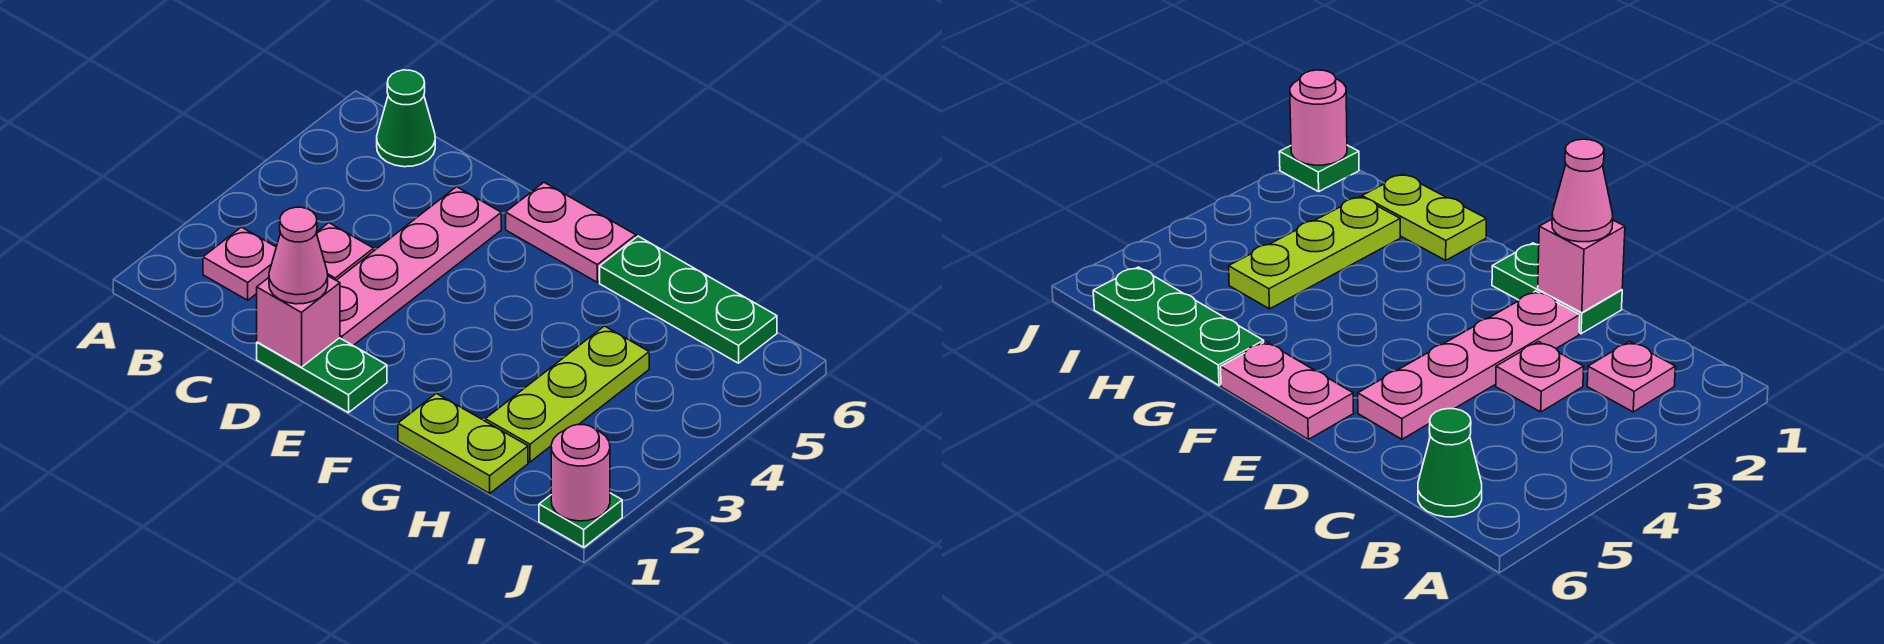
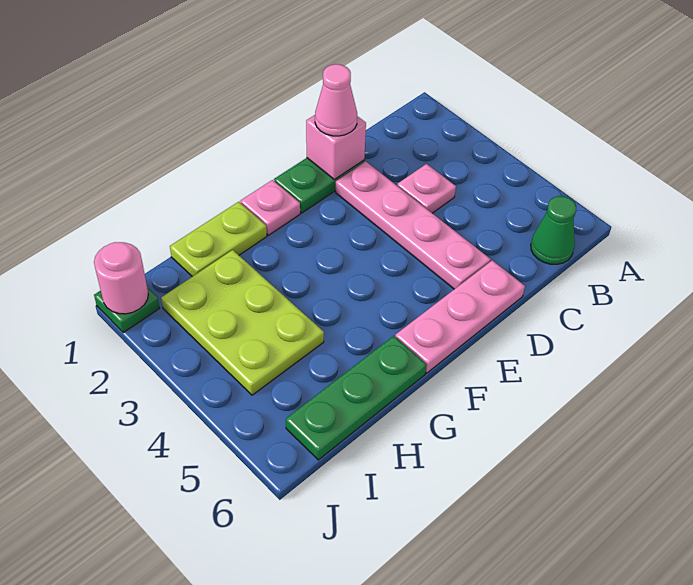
pink plate B2 level 1 -> pink plate F1 level 1
pink plate E6:F6 level 1 -> pink plate D6:F6 level 1
lime plate H2:H4 level 1 -> lime plate H2:I4 level 1

